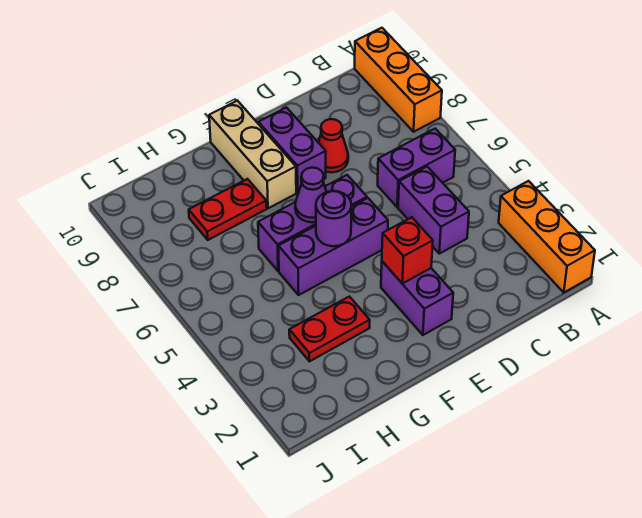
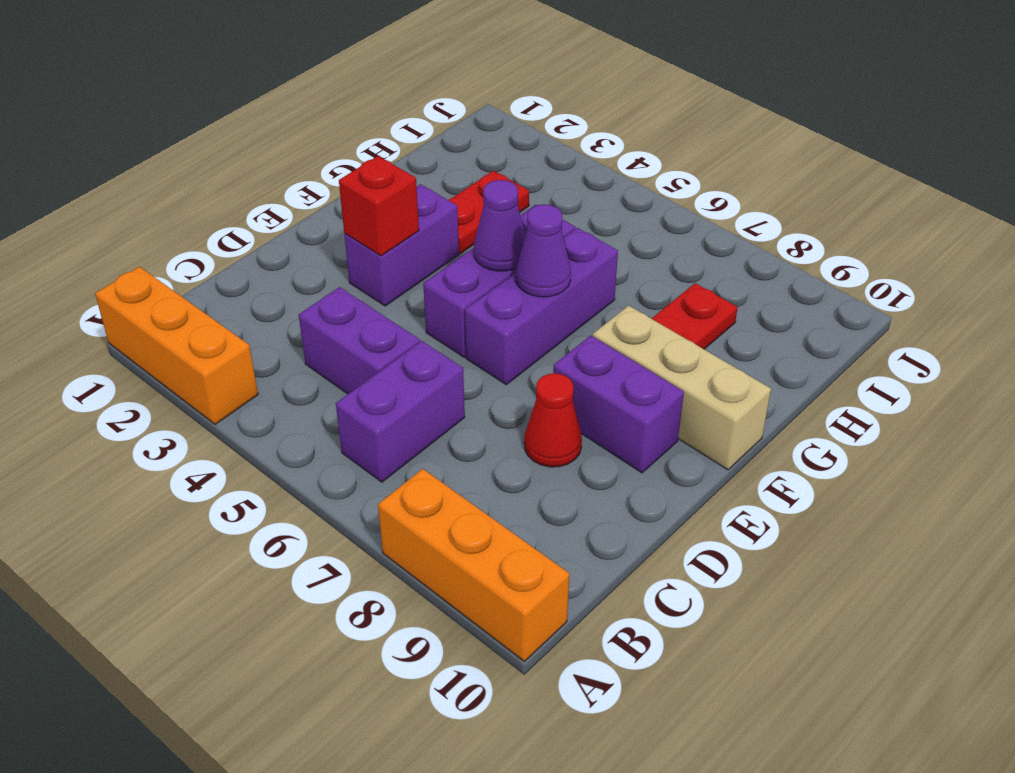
purple brick E2:E3 level 1 -> purple brick E3:F3 level 1
purple round brick F5 level 2 -> purple cone F5 level 2

